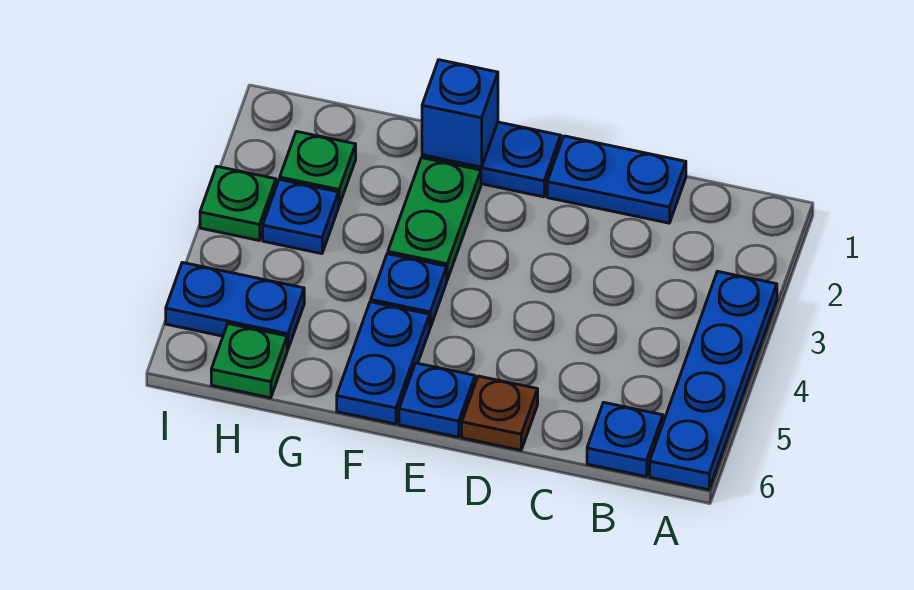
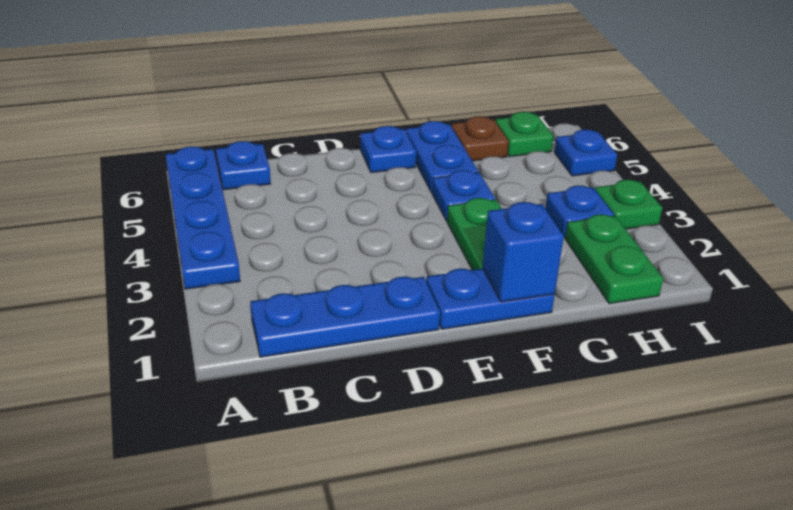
blue plate C1:D1 level 1 -> blue plate B1:D1 level 1
brown plate D6 level 1 -> brown plate G6 level 1
green plate H2 level 1 -> green plate H1:H2 level 1
blue plate H5:I5 level 1 -> blue plate I5 level 1

